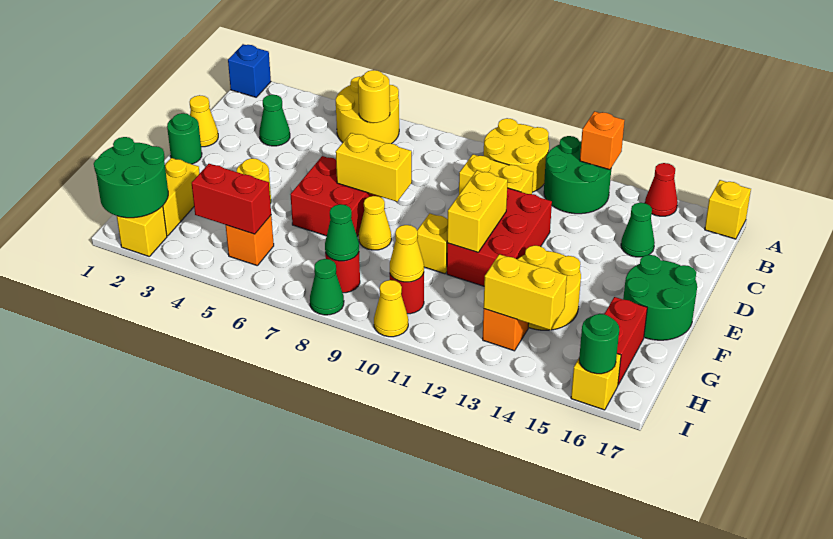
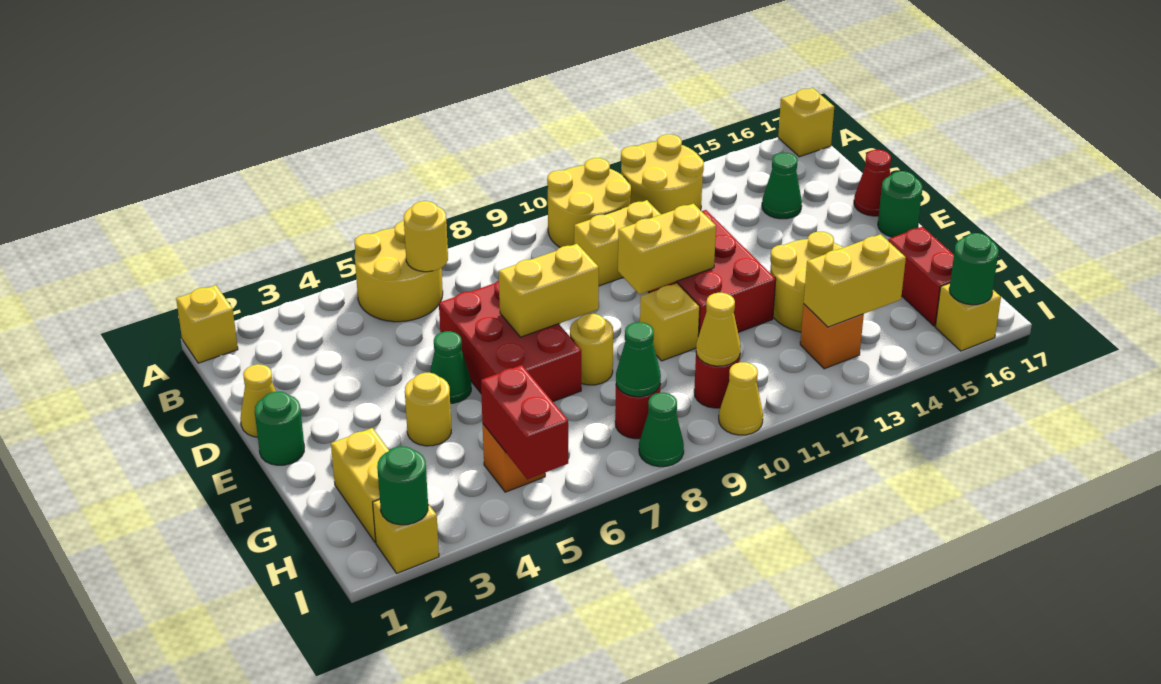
blue brick A1 level 1 -> yellow brick A1 level 1
green round brick A12:B13 level 1 -> yellow round brick A12:B13 level 1
orange brick A13 level 2 -> none
red cone A15 level 1 -> red cone D17 level 1
green cone C3 level 1 -> green cone E5 level 1
red brick E6:F7 level 1 -> red brick D6:F7 level 1
yellow brick E11:F11 level 2 -> yellow brick E10:E11 level 2
green round brick E16:F17 level 1 -> green round brick E17 level 1
yellow cone F8 level 1 -> yellow round brick F8 level 1
green round brick H1:I2 level 2 -> green round brick I2 level 2
red brick H4:H5 level 2 -> red brick H5:I5 level 2

